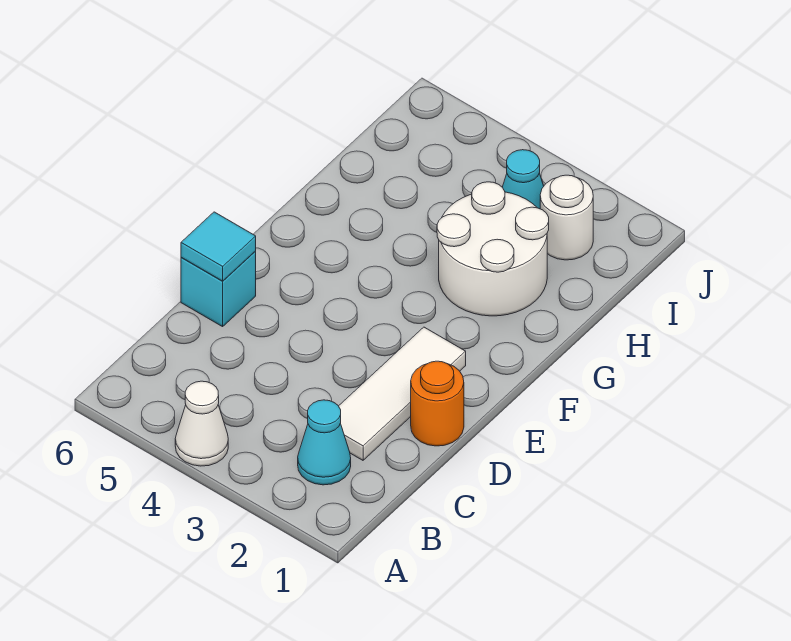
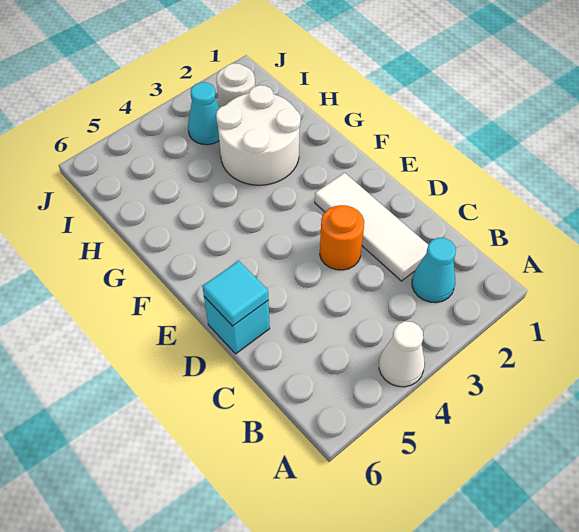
orange round brick D1 level 1 -> orange round brick D3 level 1

